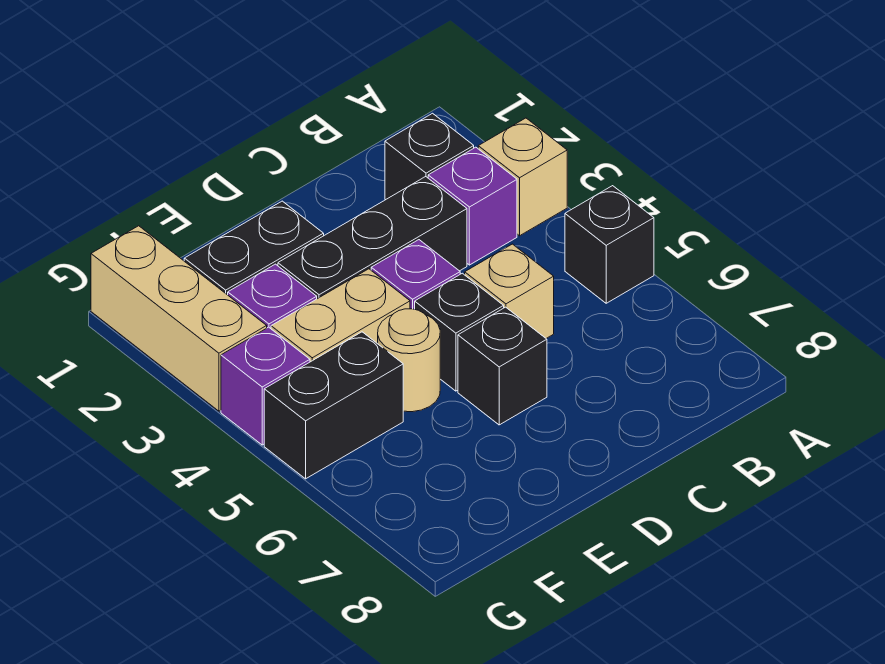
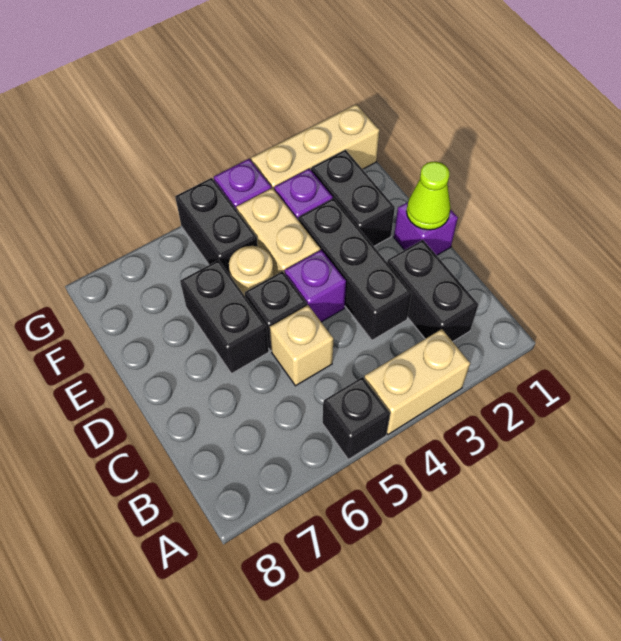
tan brick A3 level 1 -> tan brick A3:A4 level 1
black brick B2 level 1 -> black brick B2:C2 level 1
purple brick B3 level 1 -> purple brick D1 level 1
none -> lime cone D1 level 2
black brick D6 level 1 -> black brick D6:E6 level 1

